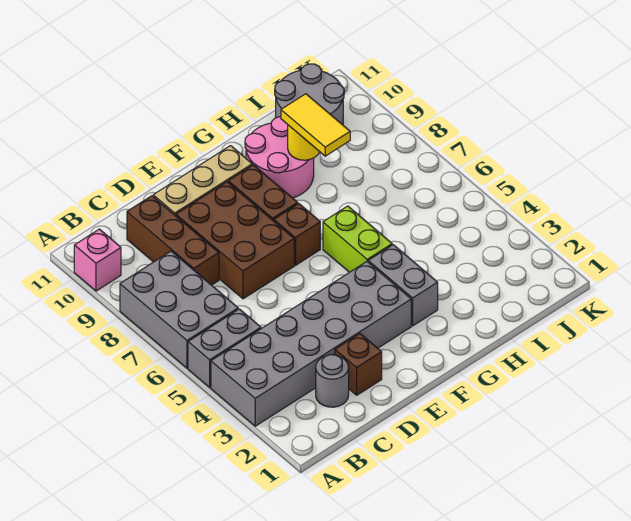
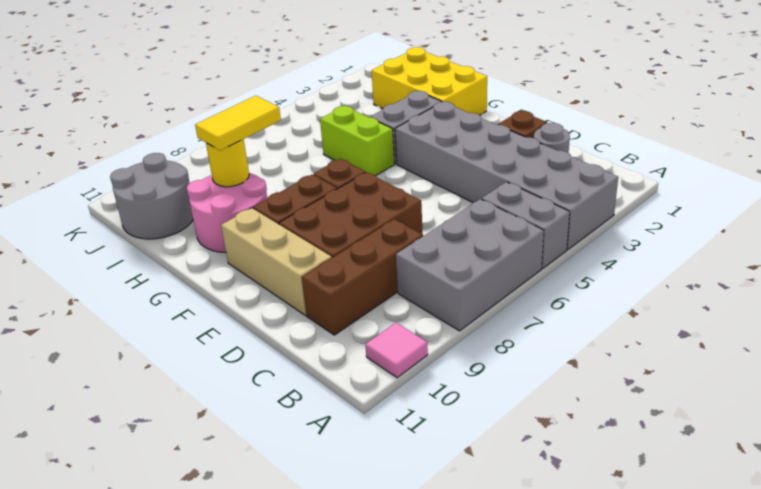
pink brick A10 level 1 -> pink tile A10 level 1
none -> yellow brick G1:I2 level 1
lime brick G5:G6 level 1 -> lime brick G5:H5 level 1

